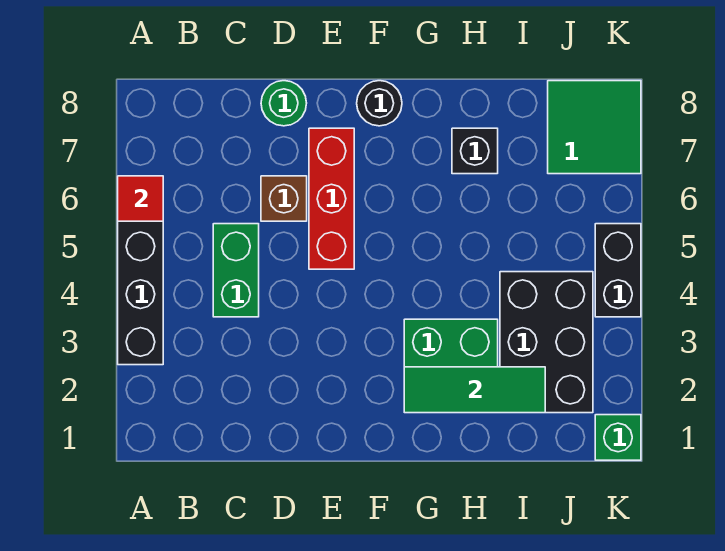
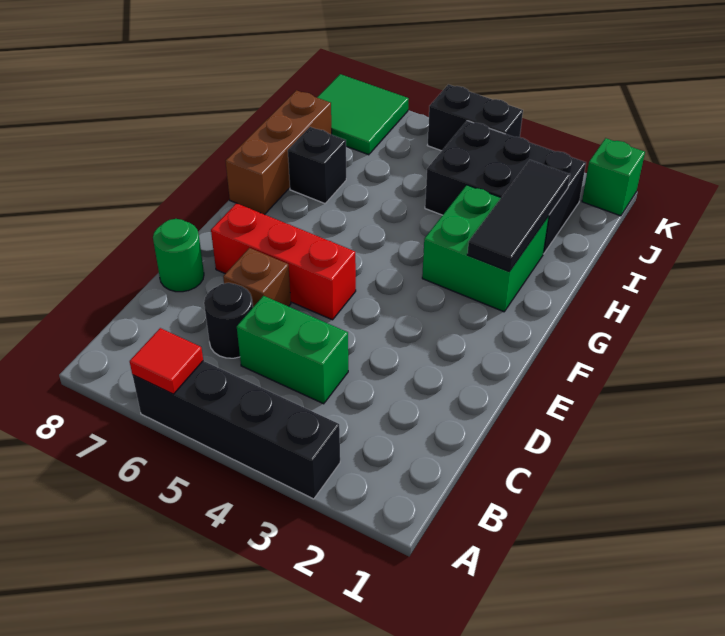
black round brick F8 level 1 -> black round brick C6 level 1
green tile G2:I2 level 2 -> black tile G2:I2 level 2
none -> brown brick G8:I8 level 1

